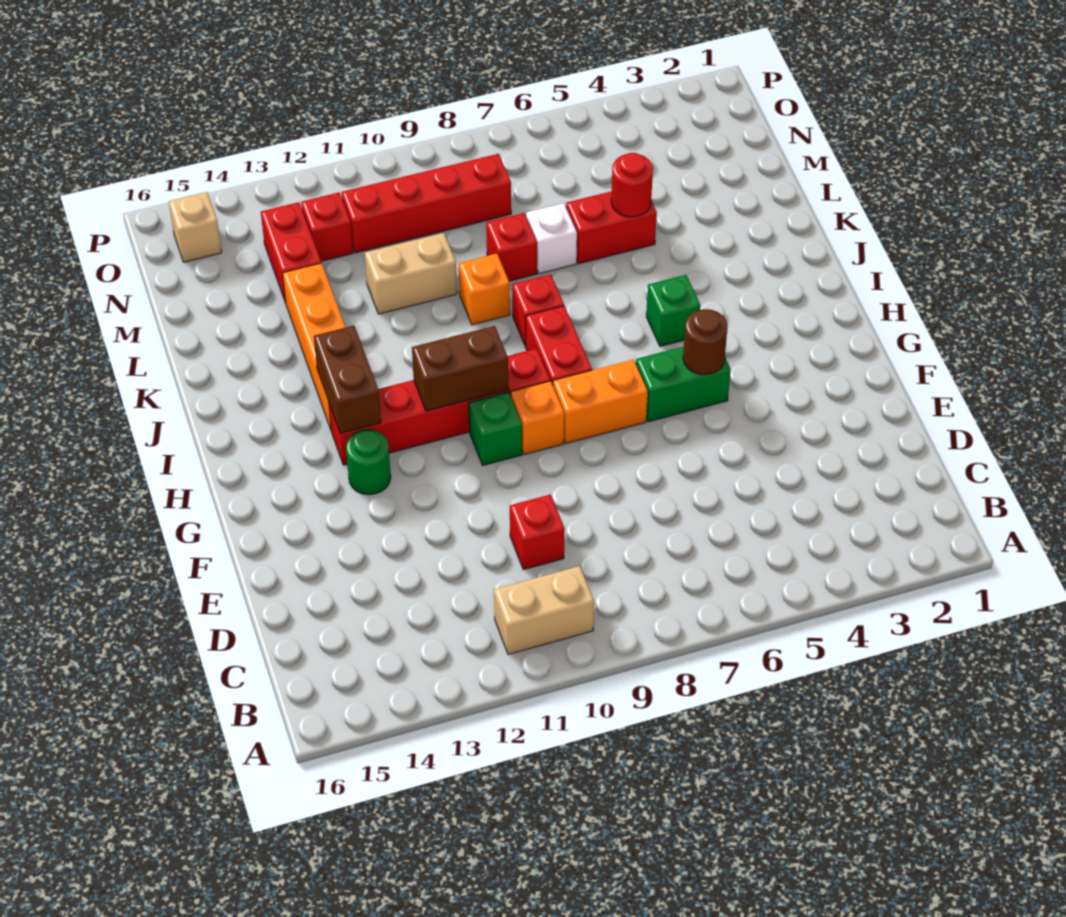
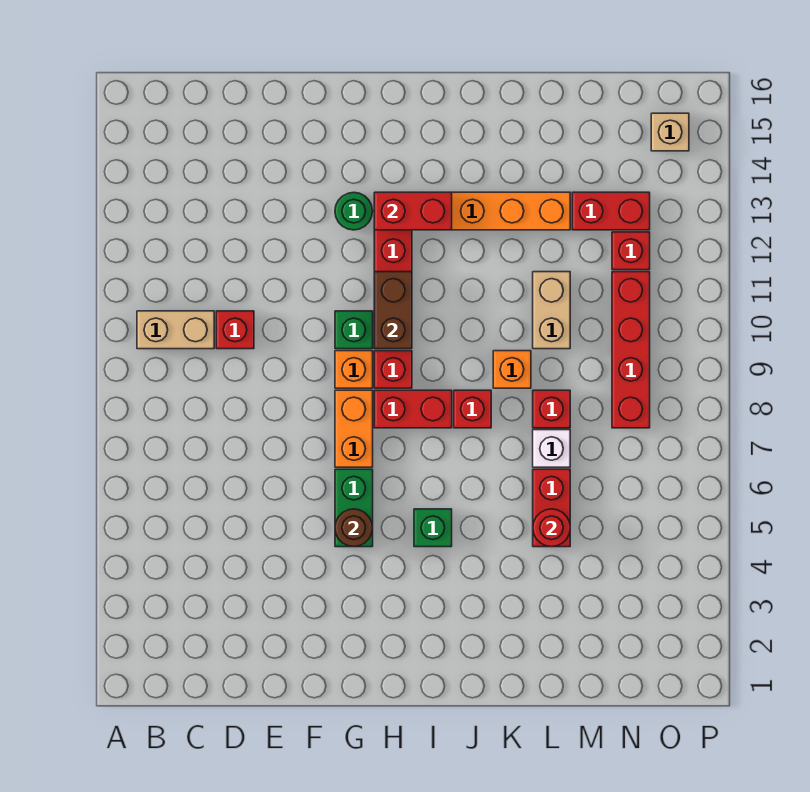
tan brick B10:B11 level 1 -> tan brick B10:C10 level 1
brown brick H13:I13 level 2 -> red brick H13:I13 level 2

